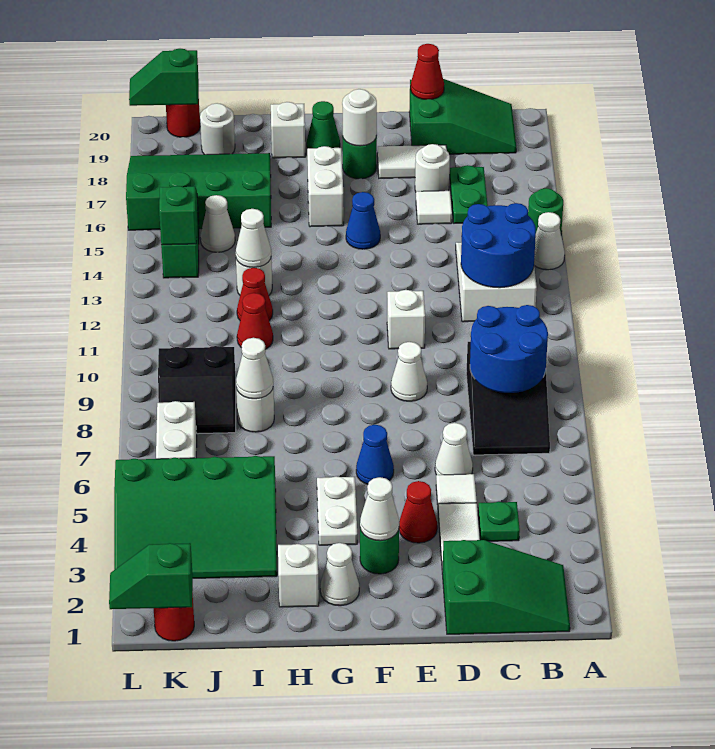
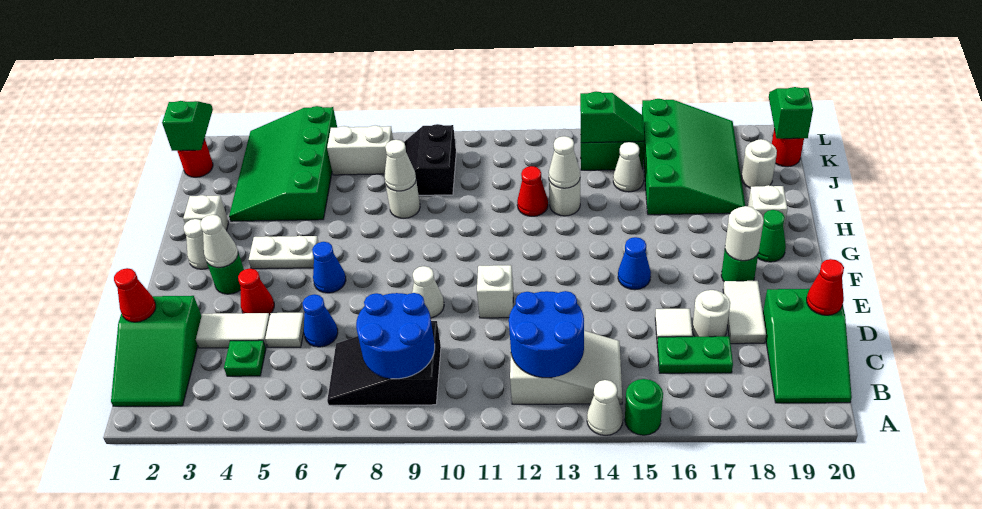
white cone D6 level 1 -> blue cone D6 level 1
white brick G16:G17 level 1 -> none
red cone I11 level 1 -> red cone D1 level 2

